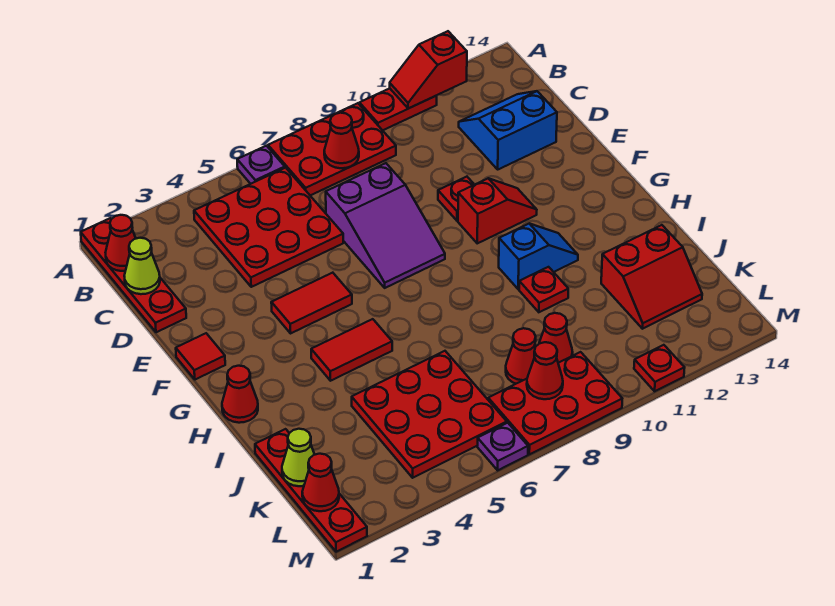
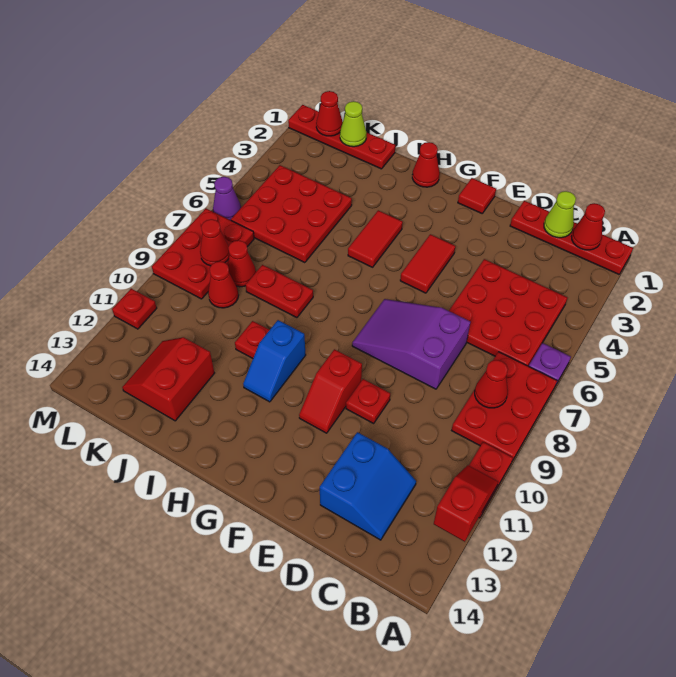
none -> red plate I8:J8 level 1
purple plate M6 level 1 -> purple cone M6 level 1

